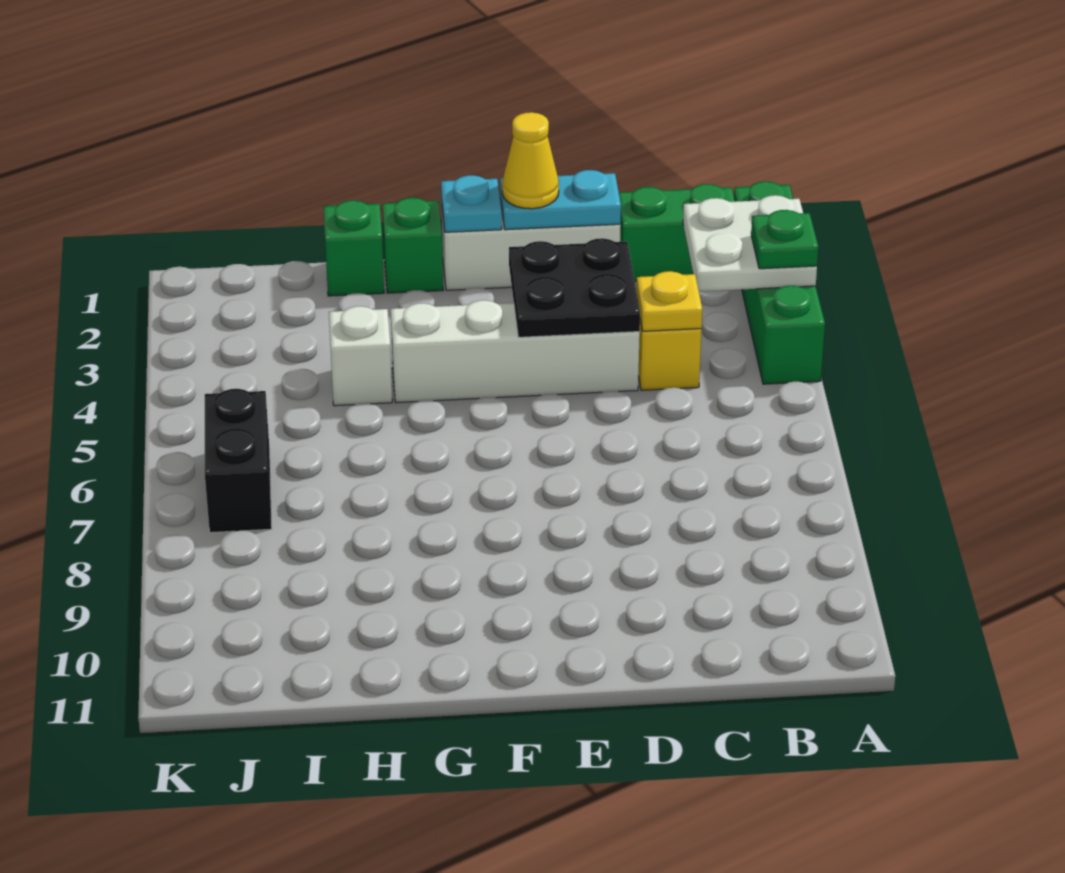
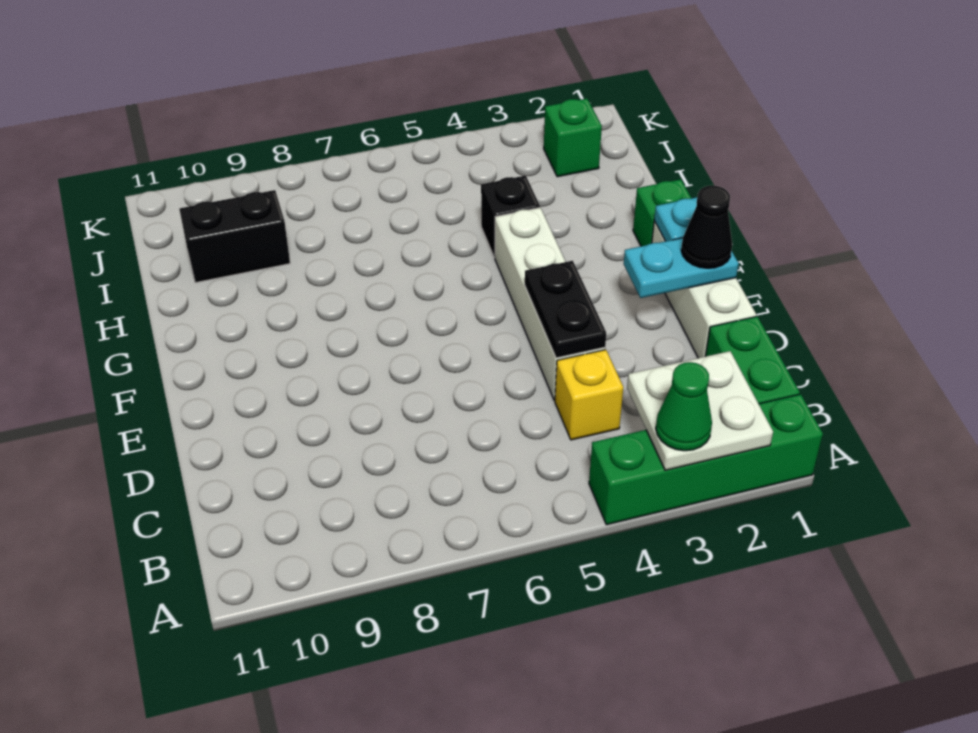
green plate A3 level 3 -> green cone A3 level 3
yellow plate C4 level 2 -> none
cyan plate D1:E1 level 2 -> cyan plate E1:E2 level 2
black plate D3:E4 level 2 -> black plate D4:E4 level 2
yellow cone E1 level 3 -> black cone E1 level 3
green brick H1 level 1 -> green brick J2 level 1
white brick H4 level 1 -> black brick H4 level 1
black brick J6:J7 level 1 -> black brick I9:I10 level 1

